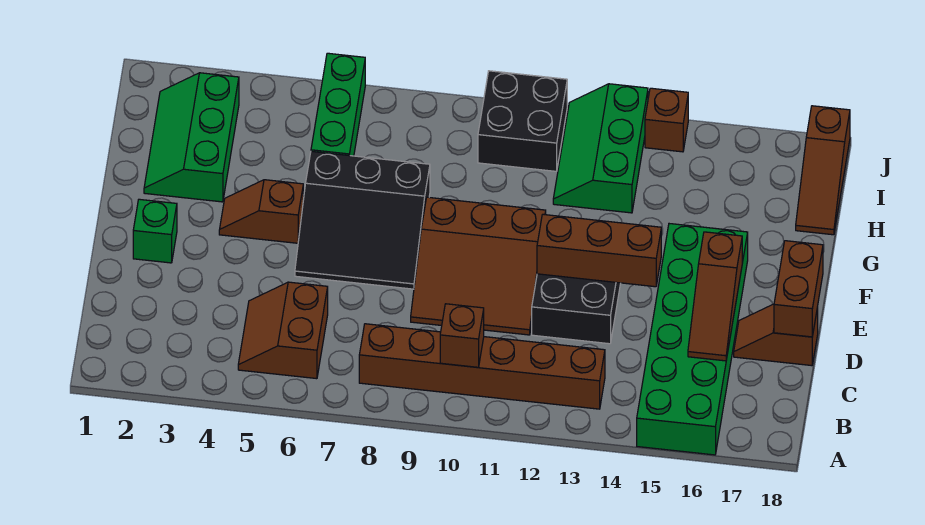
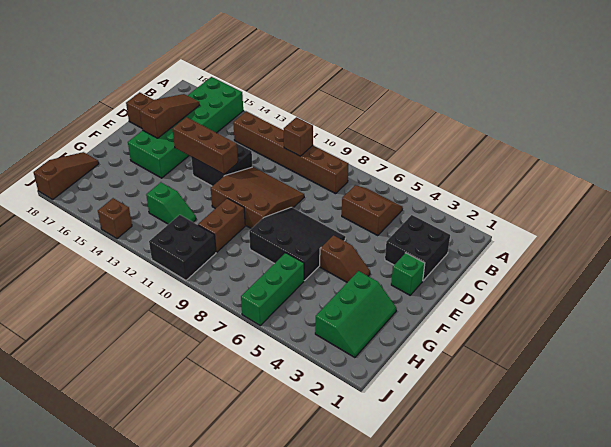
brown slope B5:C6 level 1 top 6 -> brown slope B5:C6 level 1 top C
none -> black brick C2:D3 level 1
brown brick D18:E18 level 2 -> brown brick G10:H10 level 1
green slope H12:J13 level 1 top 13 -> green slope H12:H13 level 1 top 13

